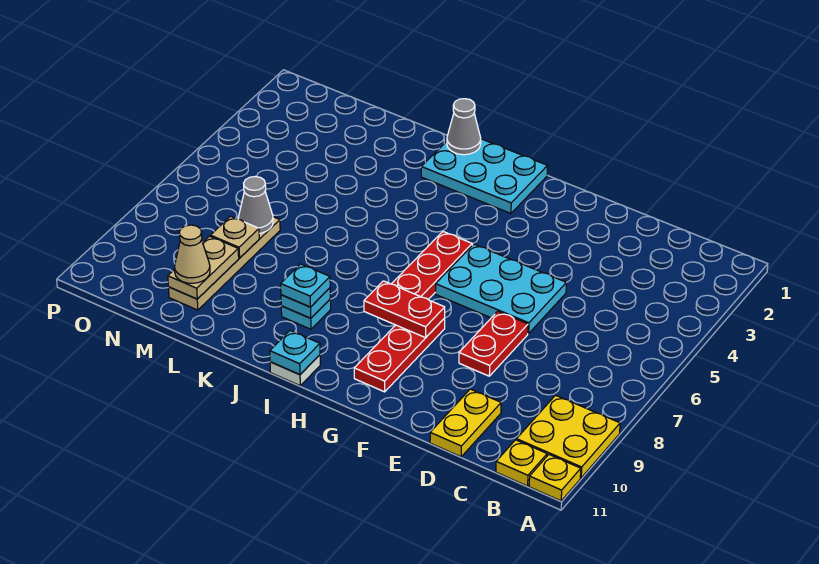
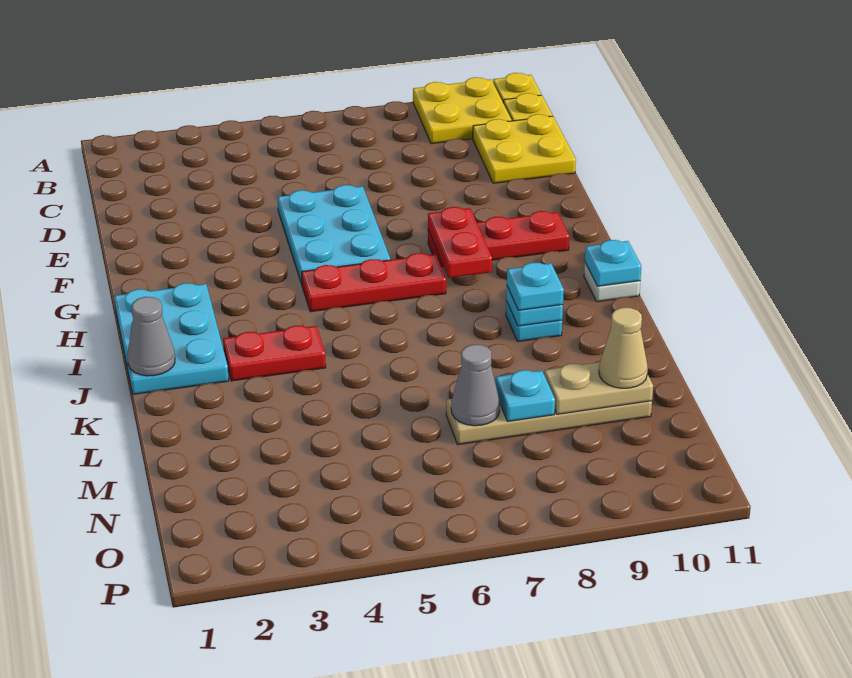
yellow plate D10:D11 level 1 -> yellow plate C10:D11 level 1
red plate E7:E8 level 1 -> red plate J3:J4 level 1
tan plate M8 level 2 -> cyan plate M8 level 2

